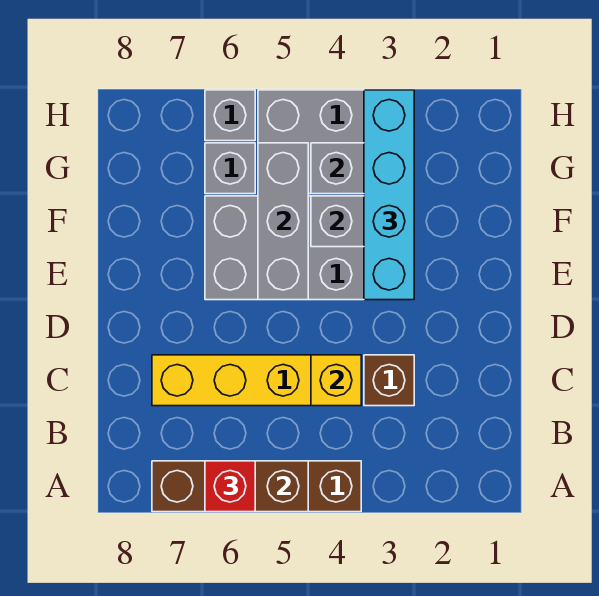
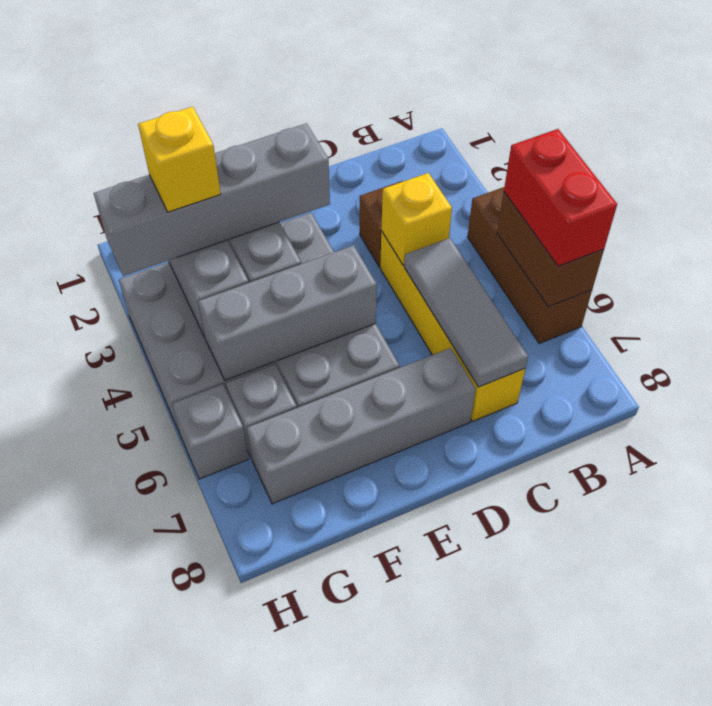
brown brick A4:A7 level 1 -> brown brick A4:A6 level 1
red brick A6 level 3 -> red brick A5:A6 level 3
none -> grey tile C5:C7 level 2
none -> grey brick D7:G7 level 1
cyan brick E3:H3 level 3 -> grey brick E3:H3 level 3
none -> yellow brick G3 level 4

